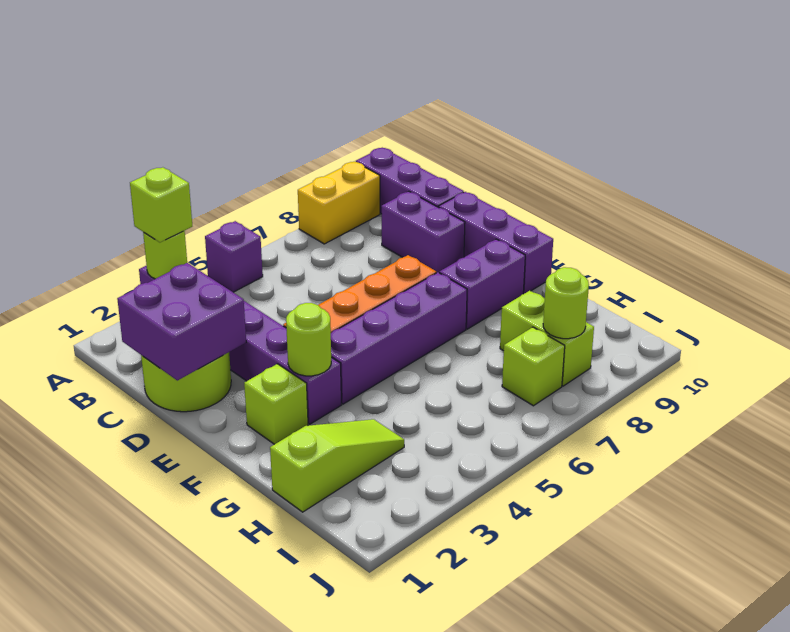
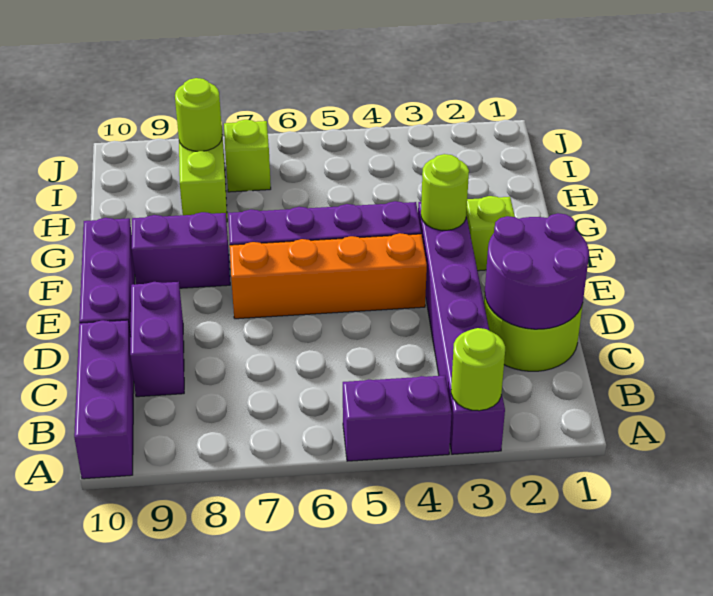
lime brick A3 level 3 -> none
purple brick A5 level 1 -> purple brick A4:A5 level 1
yellow brick A8:A9 level 1 -> none
purple brick C1:D2 level 2 -> purple round brick C1:D2 level 2
lime slope H1:H3 level 1 top 1 -> none

